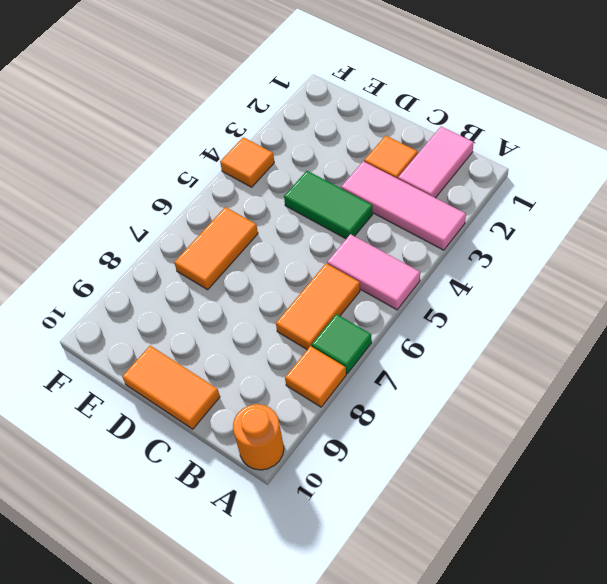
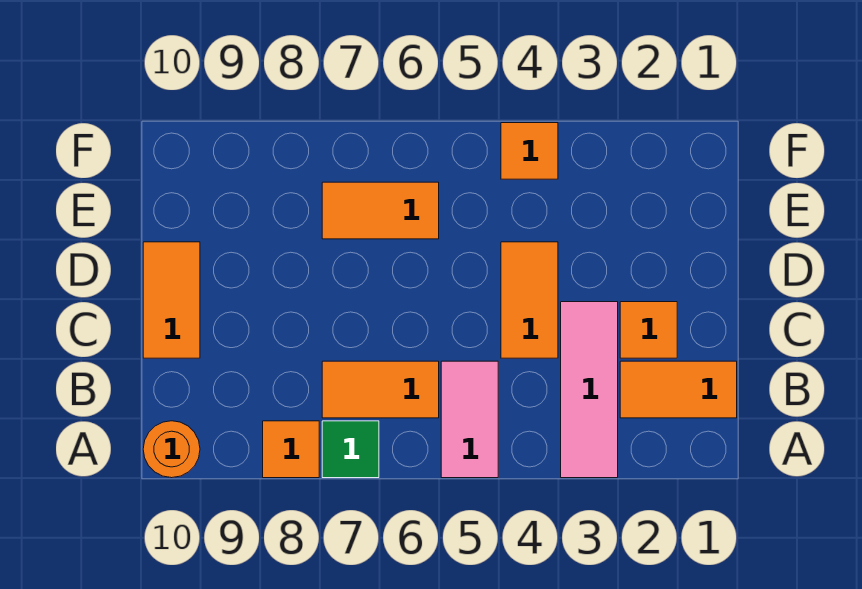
pink tile B1:B2 level 1 -> orange tile B1:B2 level 1
green tile C4:D4 level 1 -> orange tile C4:D4 level 1

